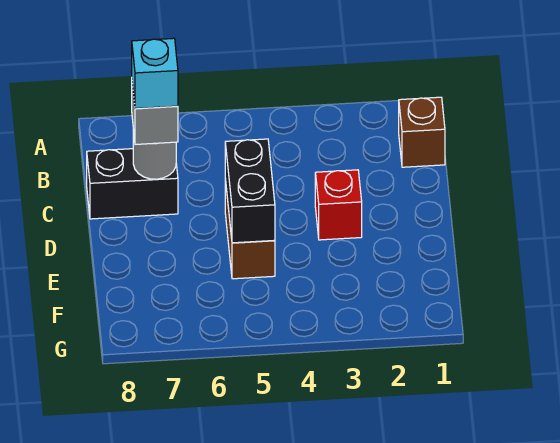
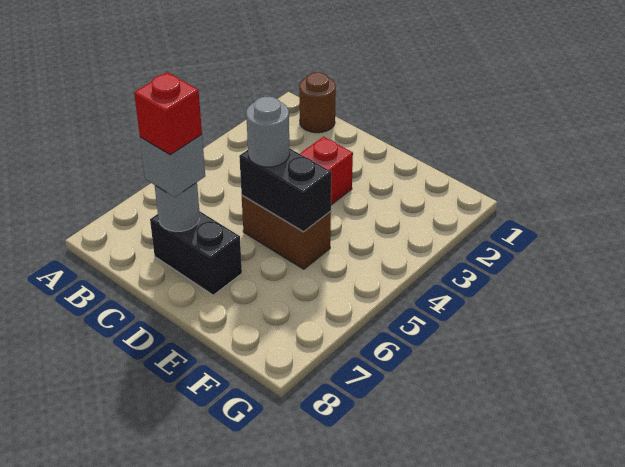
brown brick B1 level 1 -> brown round brick B1 level 1
black brick C7:C8 level 1 -> black brick C7:D7 level 1
cyan brick C7 level 4 -> red brick C7 level 4
none -> grey round brick D5 level 3

